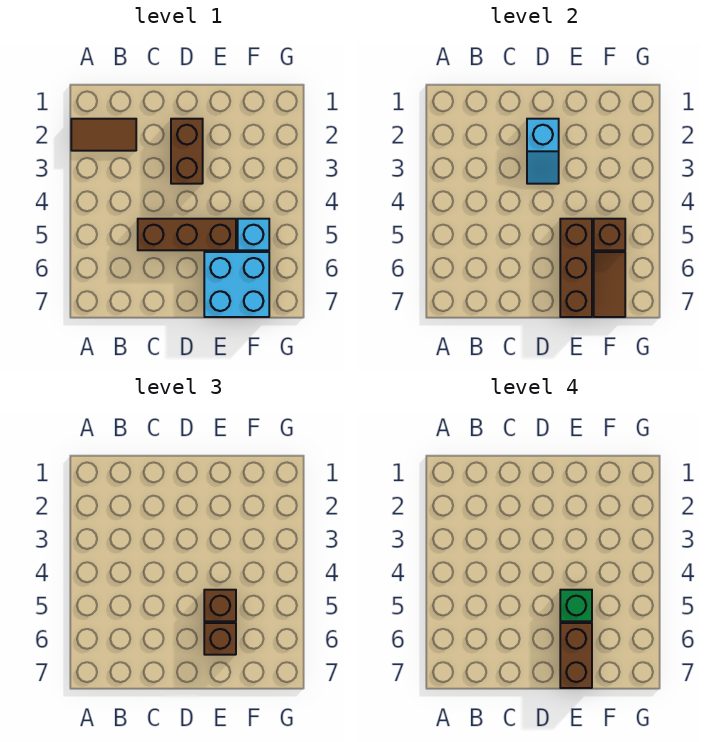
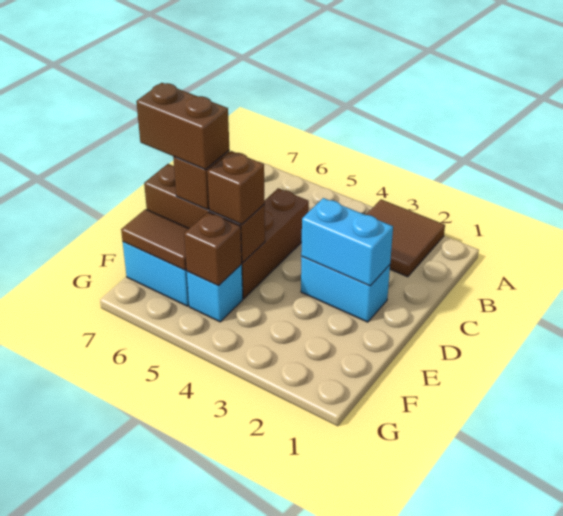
brown tile A2:B2 level 1 -> brown tile A2:B3 level 1
brown brick D2:D3 level 1 -> cyan brick D2:D3 level 1
cyan slope D2:D3 level 2 top 2 -> cyan brick D2:D3 level 2
green brick E5 level 4 -> none

